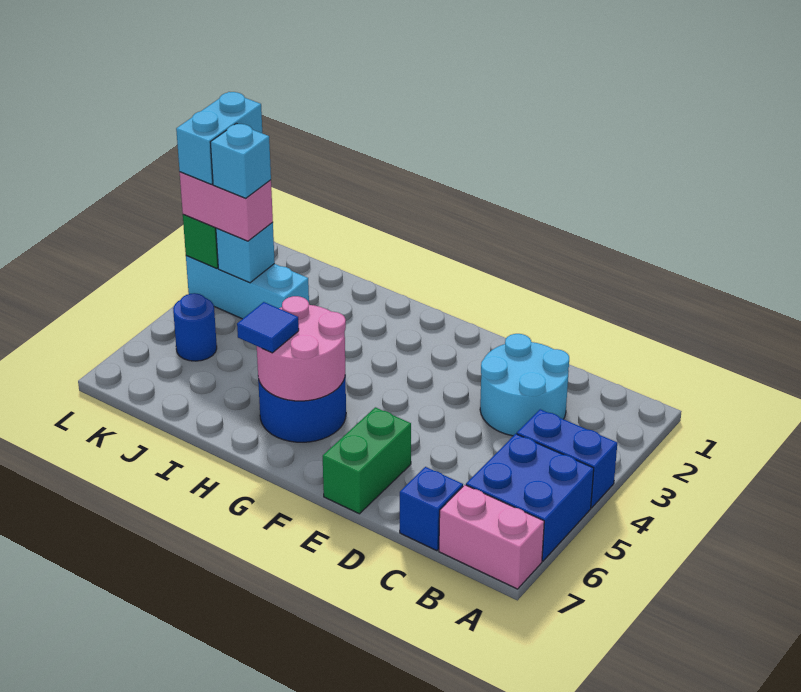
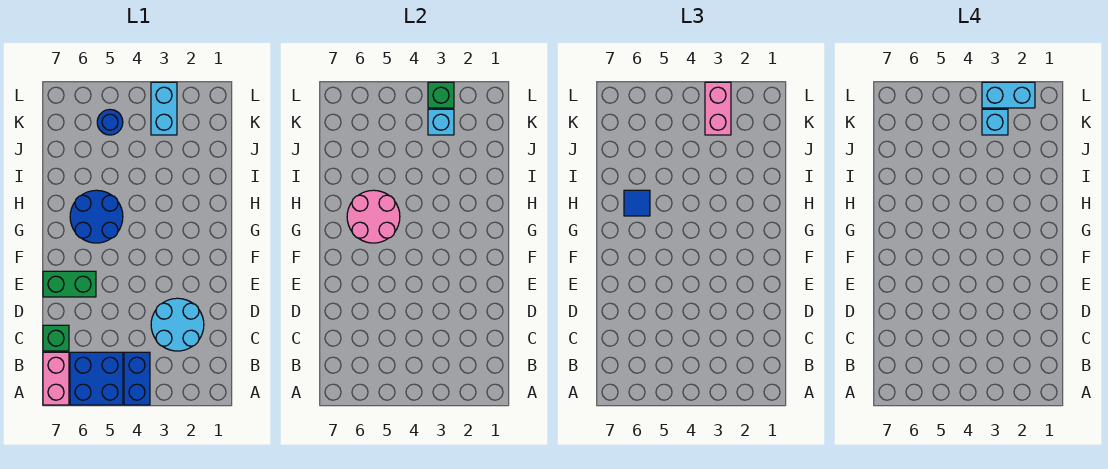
blue brick C7 level 1 -> green brick C7 level 1
cyan brick J3:L3 level 1 -> cyan brick K3:L3 level 1

